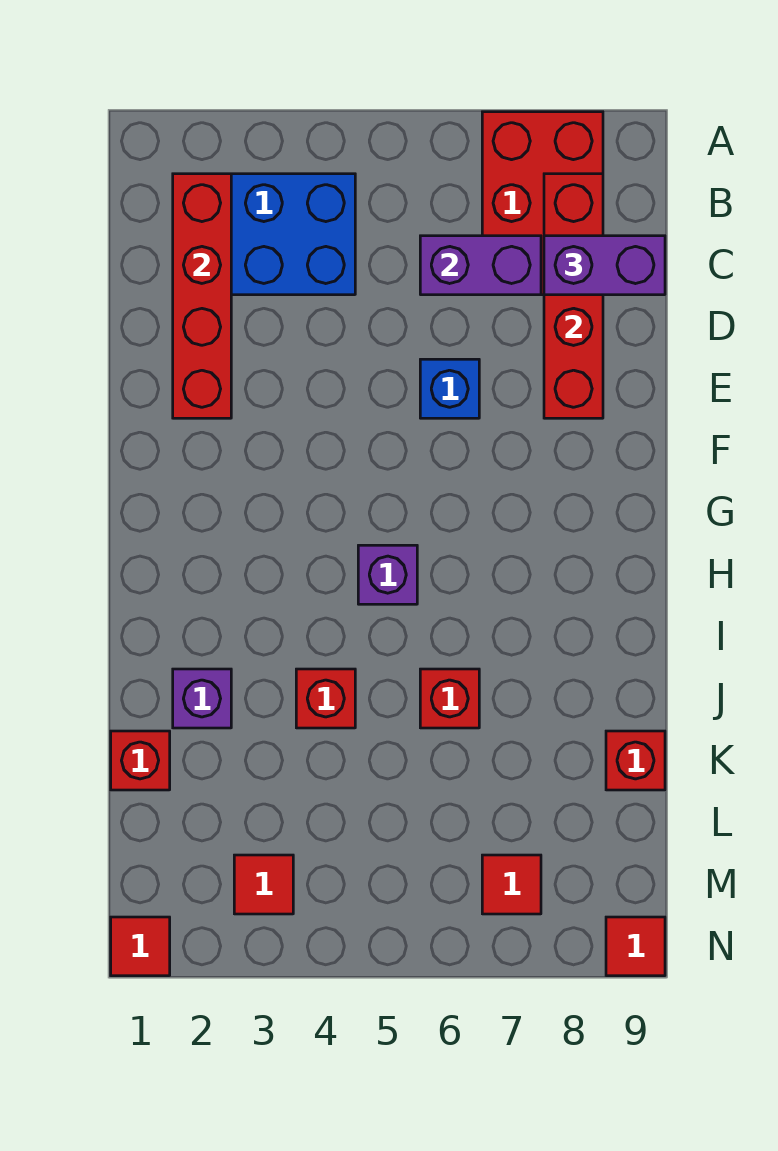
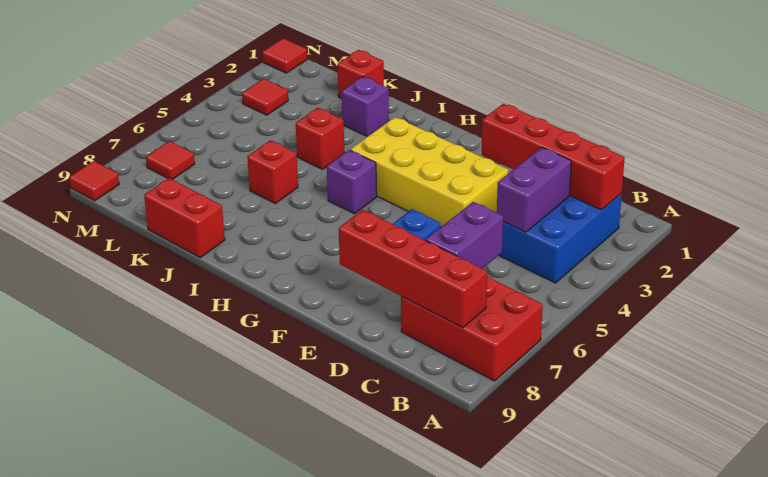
purple brick C8:C9 level 3 -> purple brick C3:C4 level 2
none -> yellow brick E3:H4 level 1
red brick K9 level 1 -> red brick J9:K9 level 1

